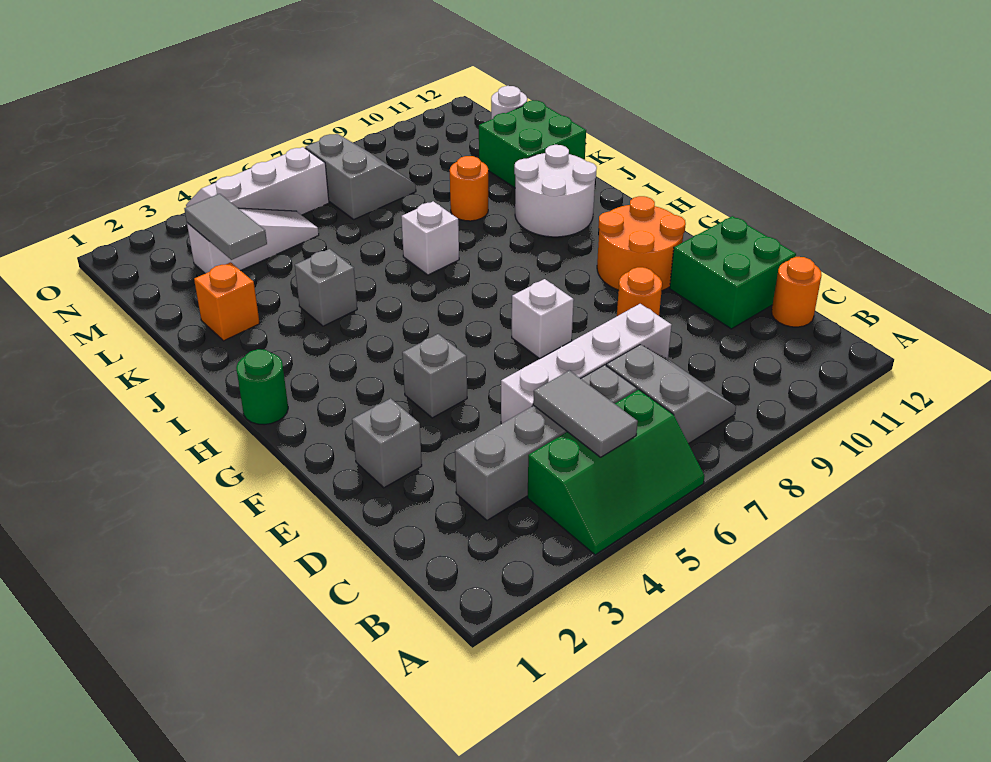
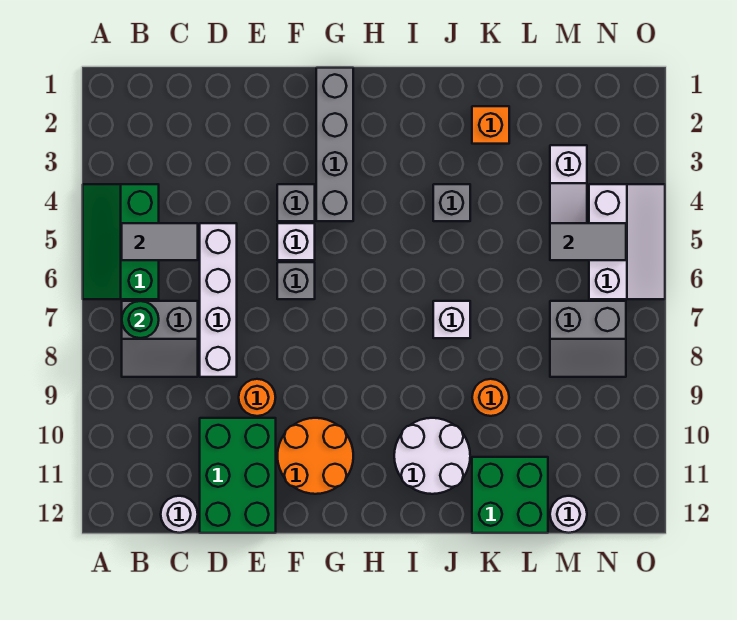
grey brick C3:C6 level 1 -> grey brick G1:G4 level 1
orange round brick C12 level 1 -> white round brick C12 level 1
green brick D11:E12 level 1 -> green brick D10:E12 level 1
grey brick E2 level 1 -> grey brick F6 level 1
white brick F7 level 1 -> white brick F5 level 1
green round brick H1 level 1 -> green round brick B7 level 2
grey tile L3:M3 level 2 -> grey tile M5:N5 level 2

